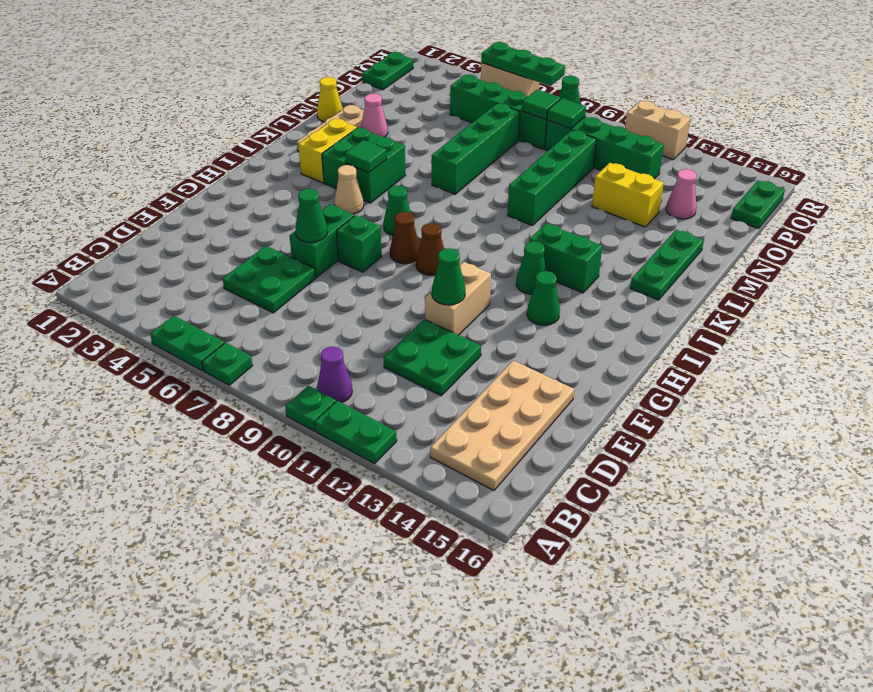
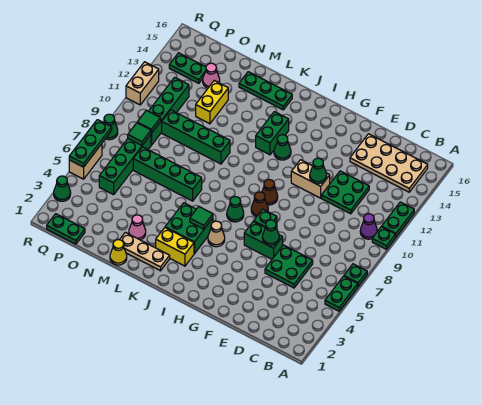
green cone H13 level 1 -> green cone R3 level 1
green plate P16:Q16 level 1 -> green plate P14:Q14 level 1

